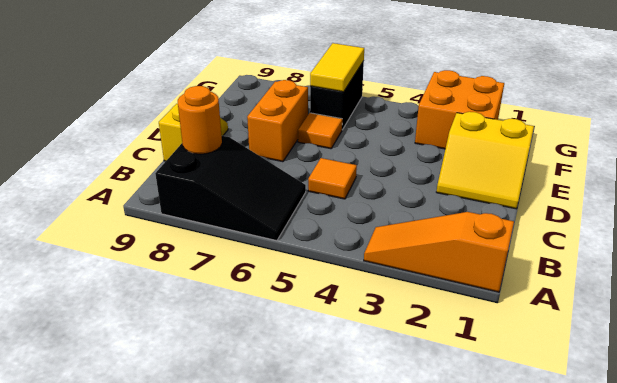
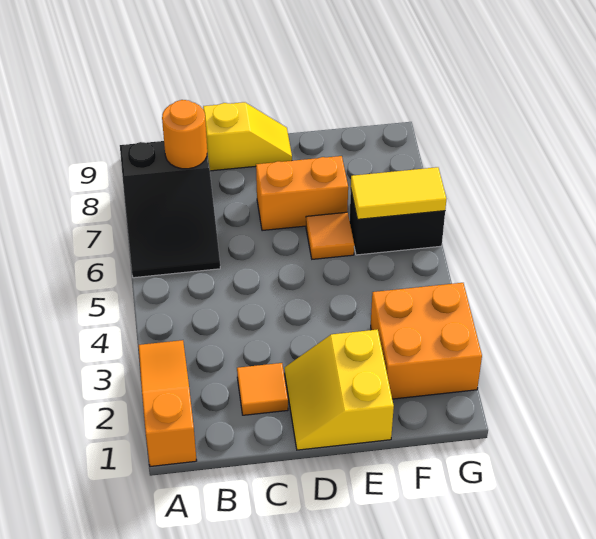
orange tile C5 level 1 -> orange tile C2 level 1

